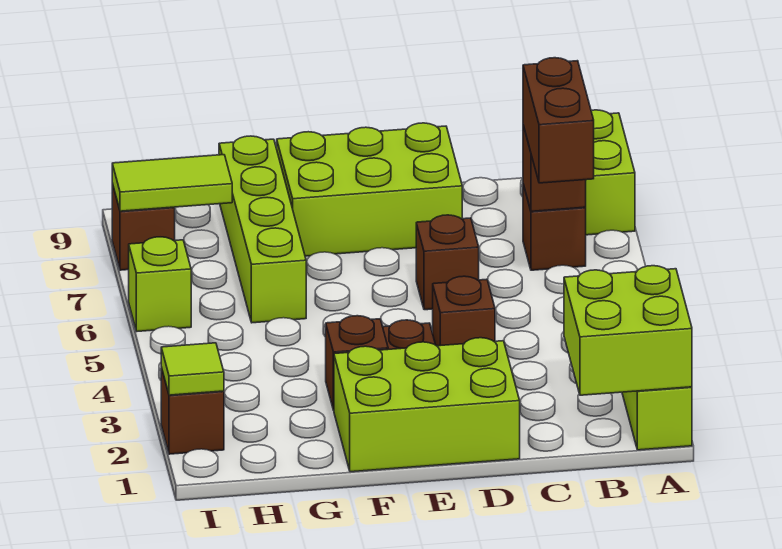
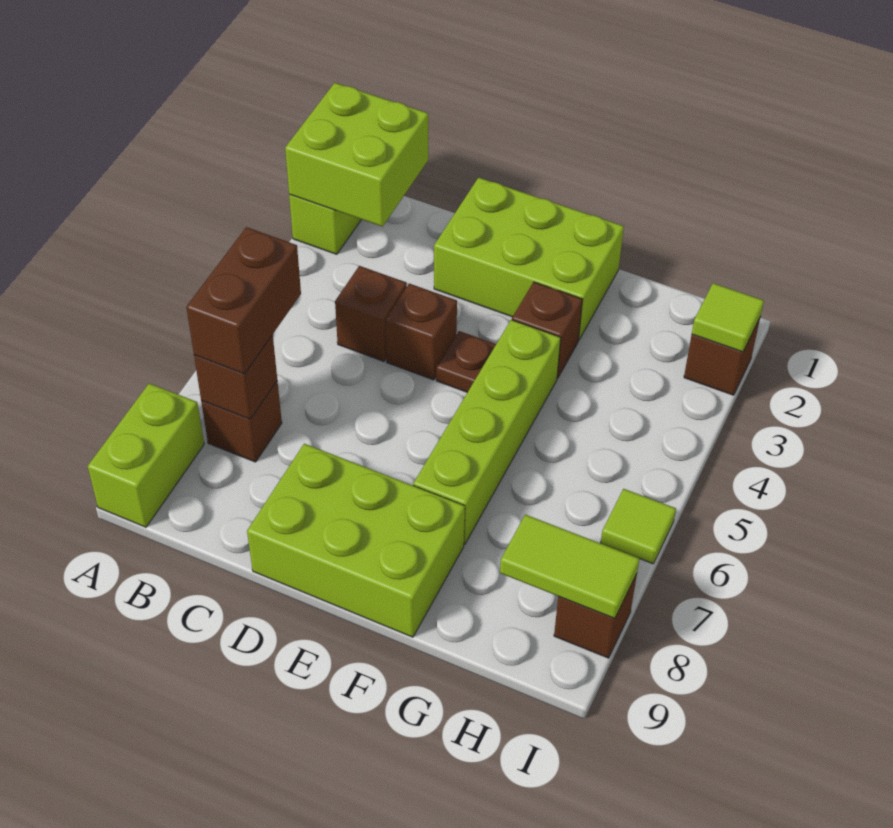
brown brick D6 level 1 -> brown brick C4 level 1
lime brick G6:G9 level 1 -> lime brick F4:F7 level 1
lime brick I6 level 1 -> lime tile I6 level 1

